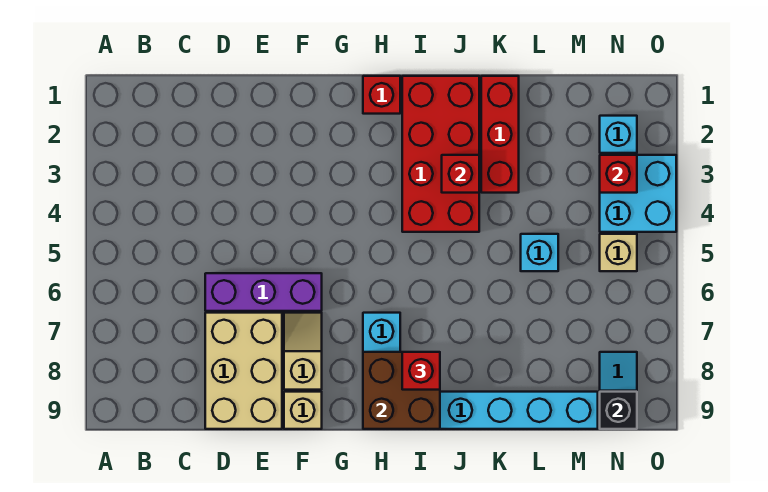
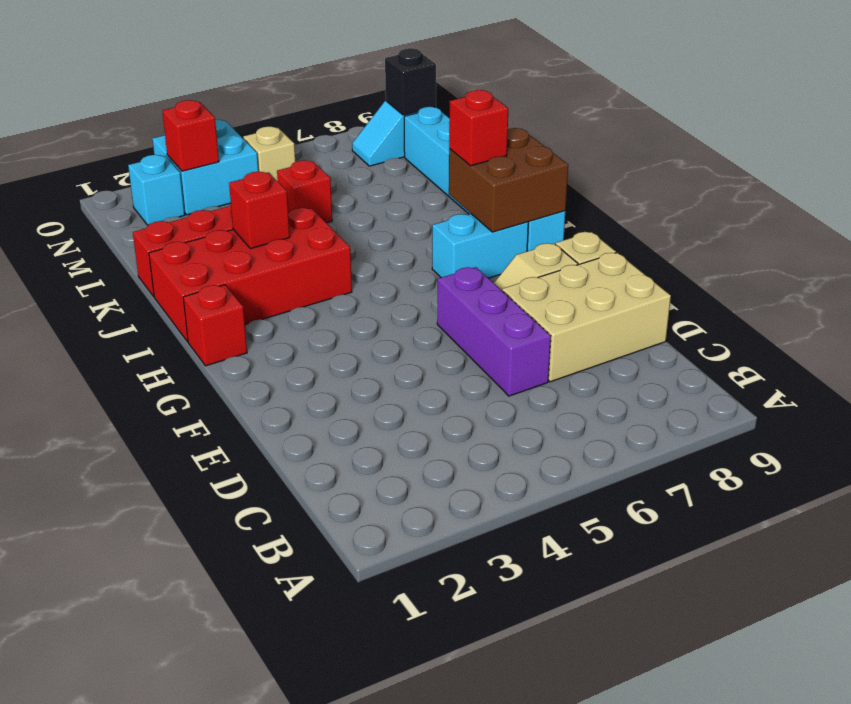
cyan brick L5 level 1 -> red brick L5 level 1

